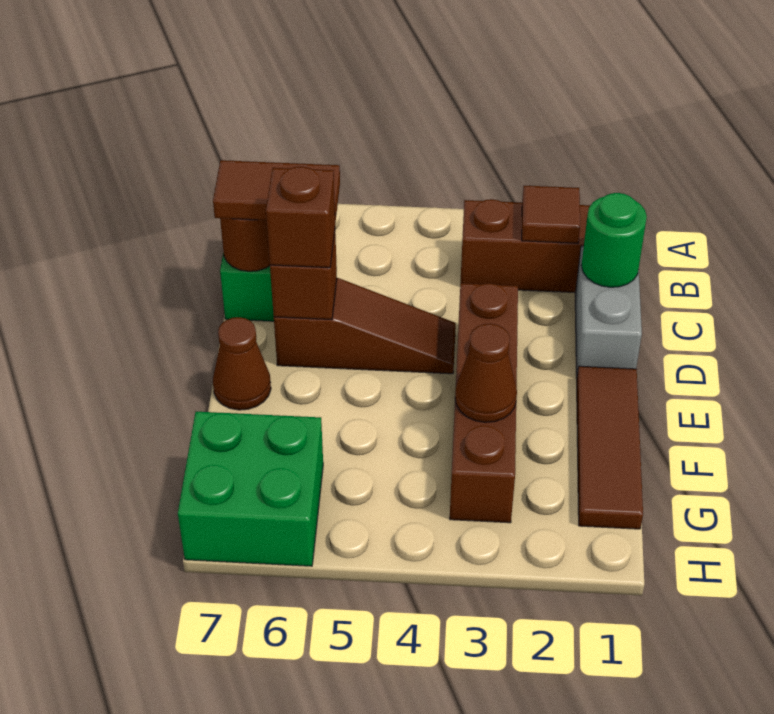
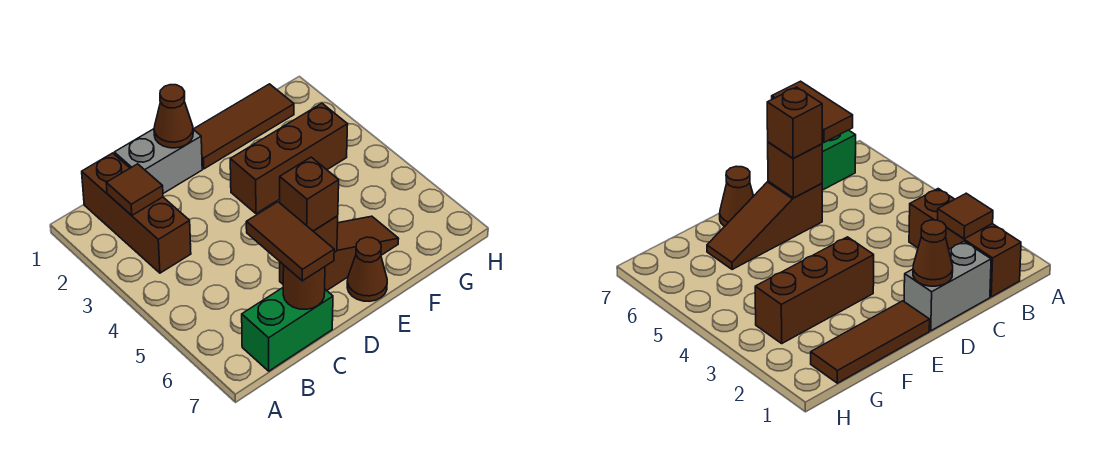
green round brick C1 level 2 -> none
brown brick D3:G3 level 1 -> brown brick E3:G3 level 1
brown slope D4:D6 level 1 top 6 -> brown slope D6:F6 level 1 top D
brown cone F3 level 2 -> brown cone D1 level 2
green brick G6:H7 level 1 -> none

